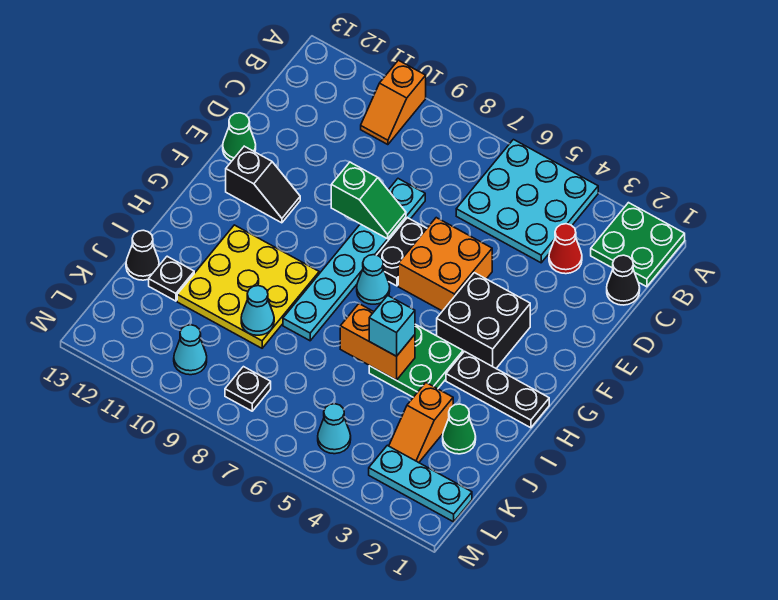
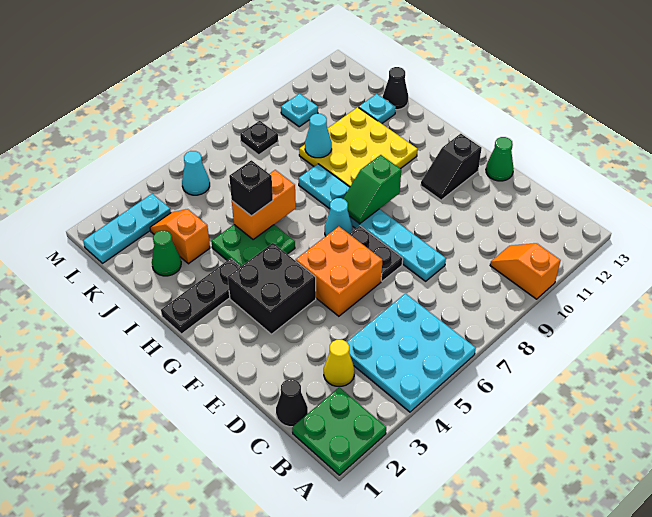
red cone C3 level 1 -> yellow cone C3 level 1
green slope E8:E9 level 2 top 9 -> green slope G8:G9 level 2 top 9
cyan brick I5 level 3 -> black brick I5 level 3
black plate J12 level 1 -> cyan plate J12 level 1
cyan cone L10 level 1 -> cyan plate L10 level 1

